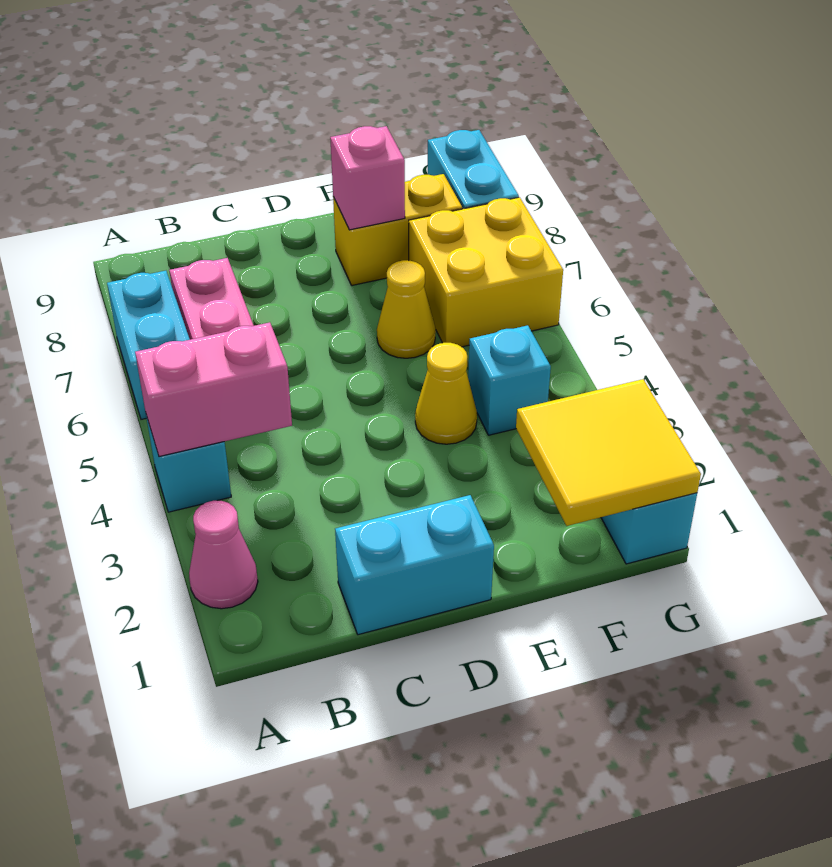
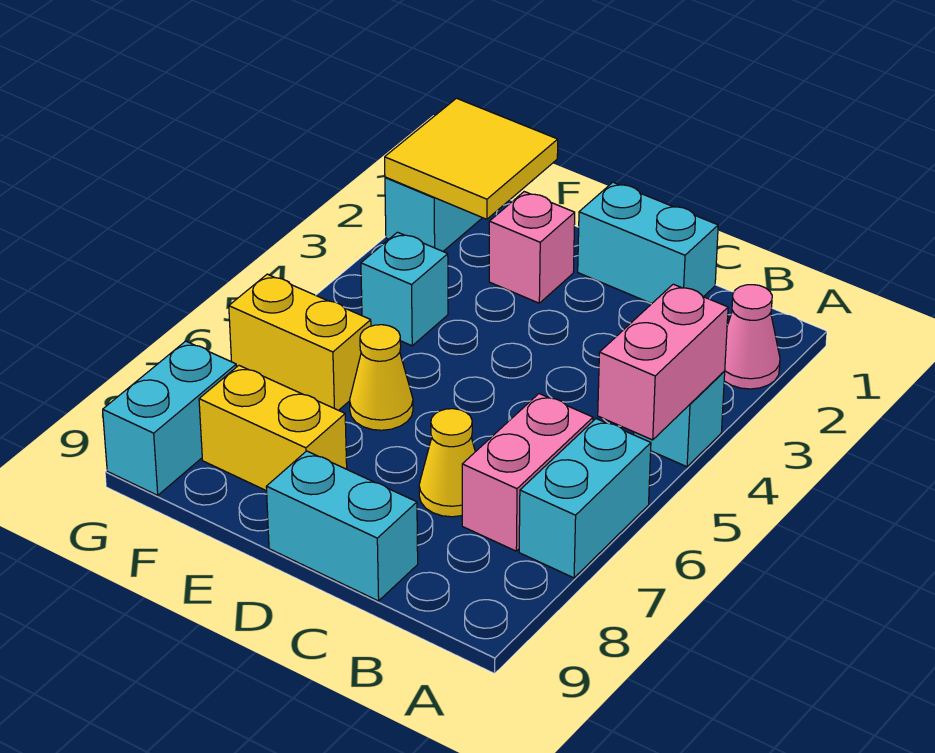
pink brick A4:B4 level 2 -> pink brick A4:A5 level 2
none -> cyan brick C9:D9 level 1
yellow cone E4 level 1 -> yellow cone C7 level 1
pink brick E8 level 2 -> pink brick E2 level 1
yellow brick F6:G7 level 1 -> yellow brick F6:G6 level 1

